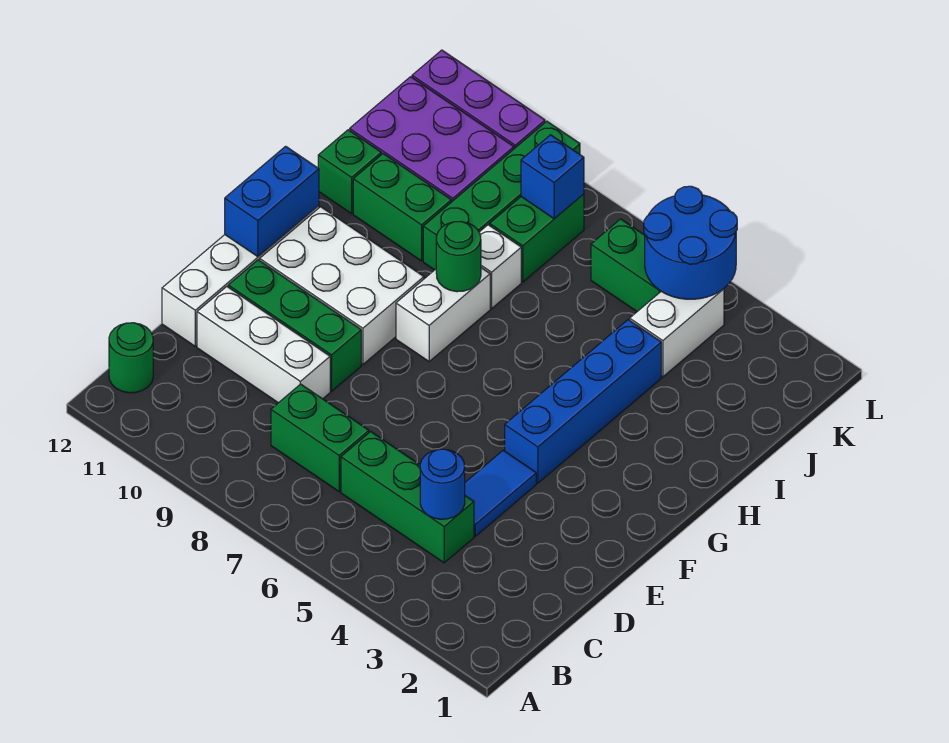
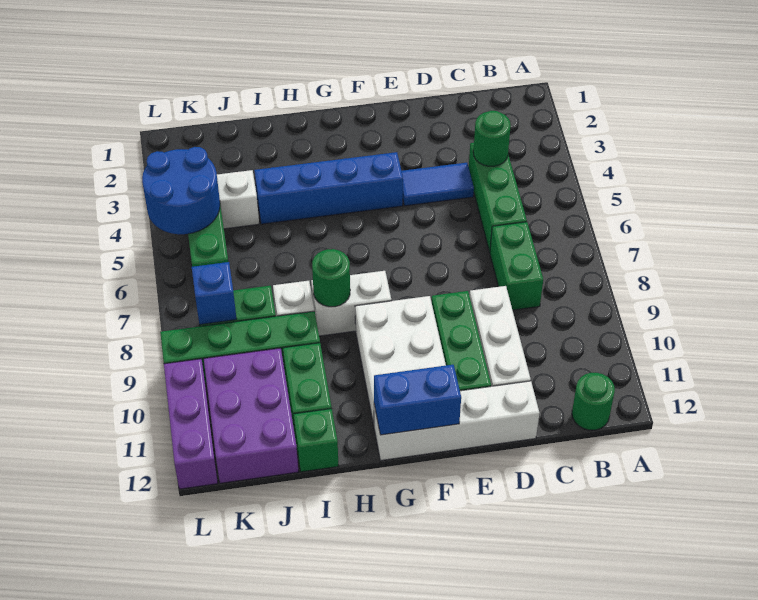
blue round brick C4 level 2 -> green round brick C4 level 2

